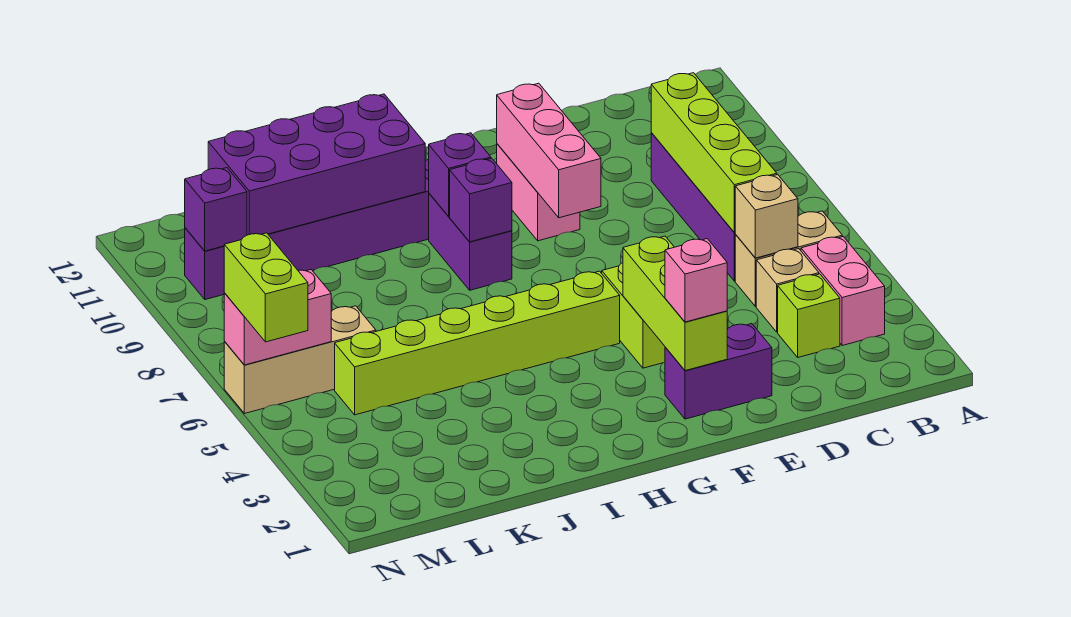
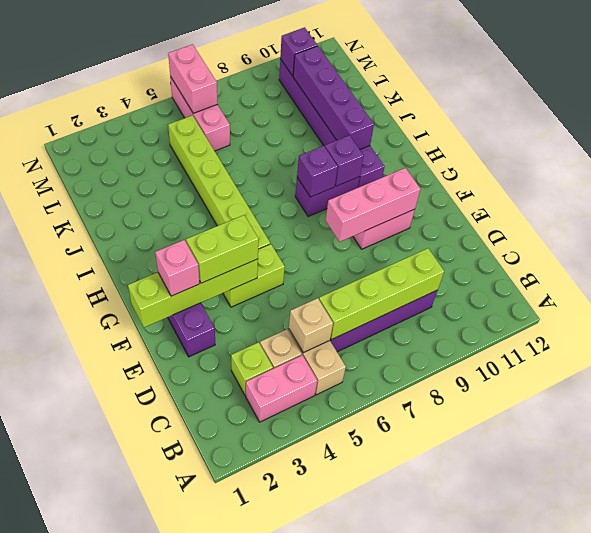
lime brick F2:F4 level 2 -> lime brick F1:F4 level 2
purple brick I10:L11 level 2 -> purple brick I10:L10 level 2
tan brick L6:N6 level 1 -> pink brick L6:N6 level 1
lime brick N5:N6 level 3 -> lime brick F3:F4 level 3

